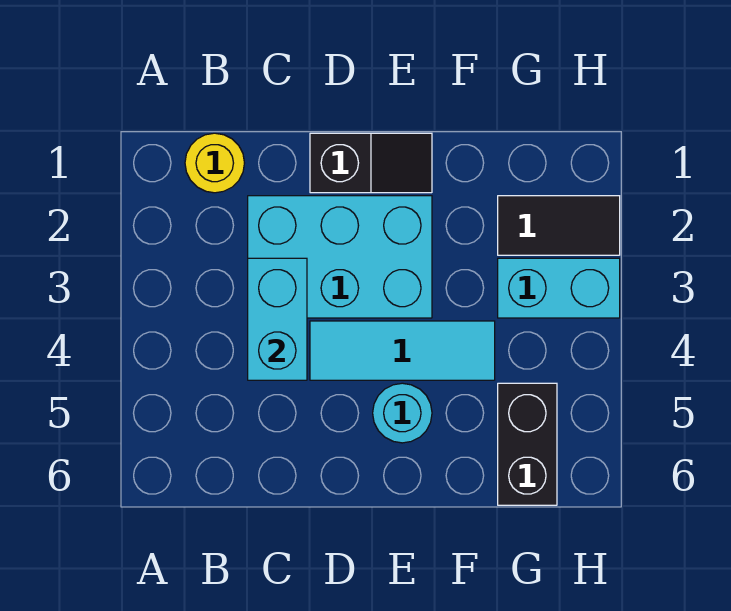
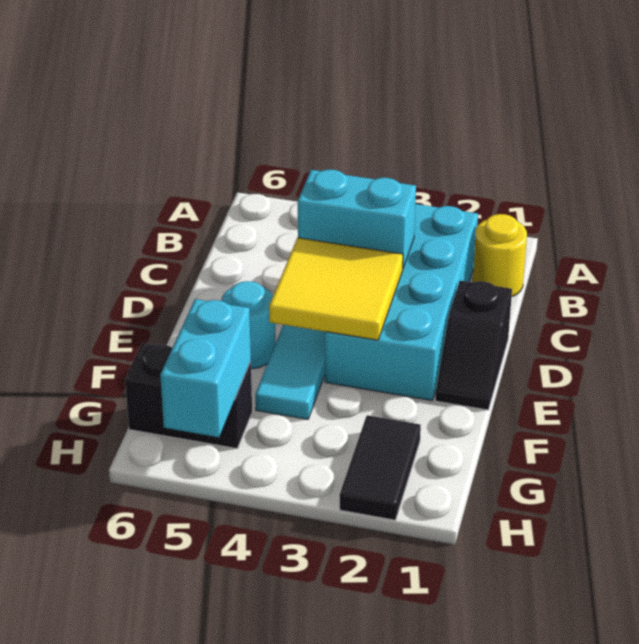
cyan brick C2:E3 level 1 -> cyan brick B2:E3 level 1
none -> yellow tile D3:E4 level 2
cyan brick G3:H3 level 1 -> cyan brick G5:H5 level 2

